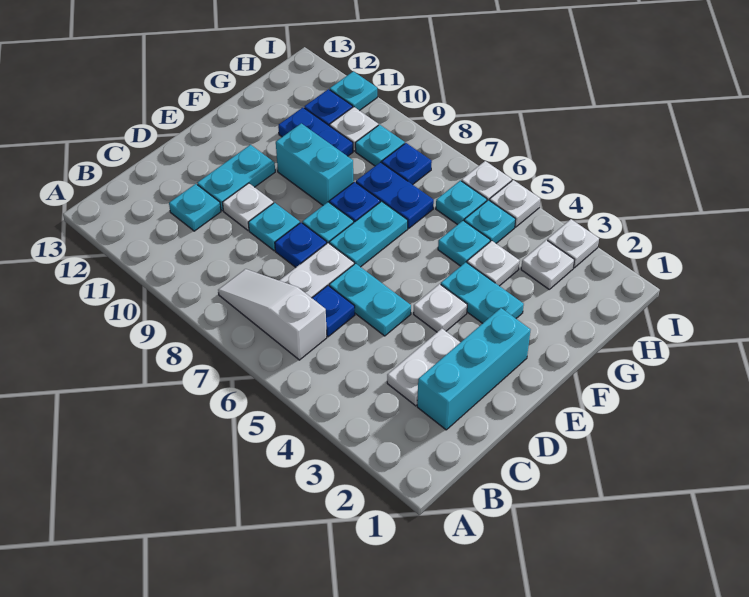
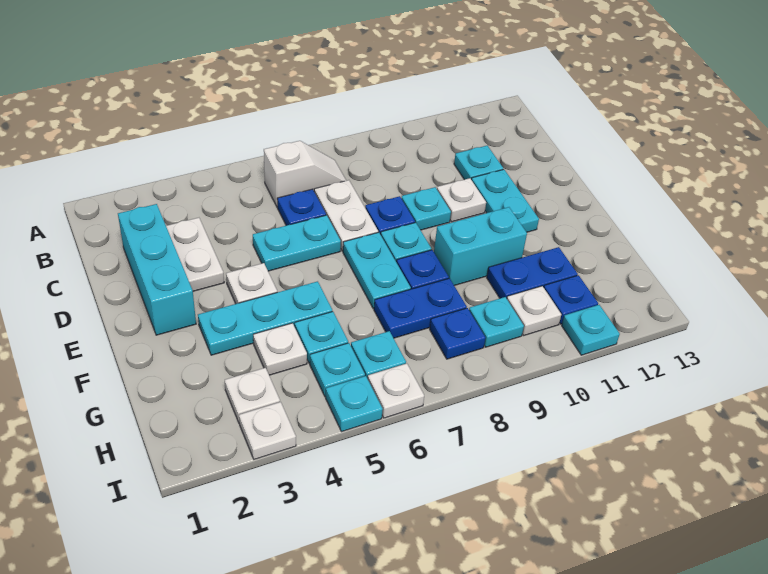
white slope B6:B8 level 1 top 6 -> white slope B6:B7 level 1 top 6
cyan plate F3:F4 level 1 -> cyan plate F3:F5 level 1
white plate I5 level 1 -> cyan plate I5 level 1

